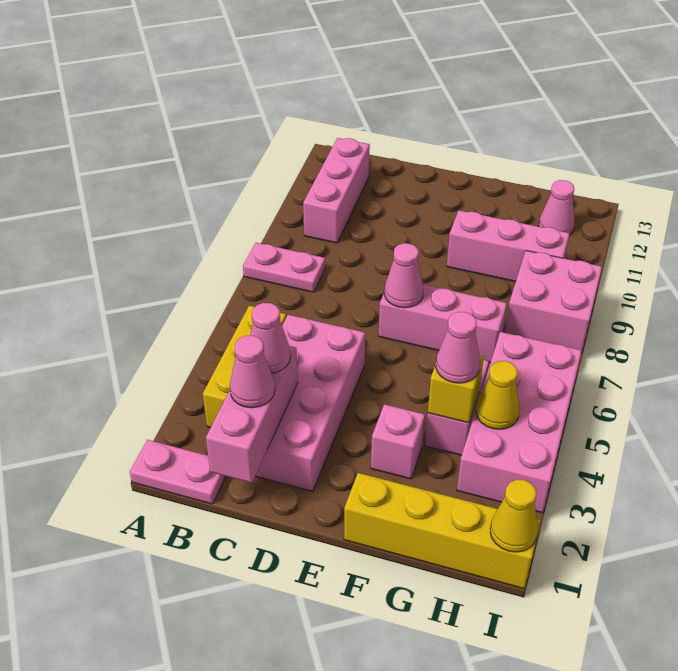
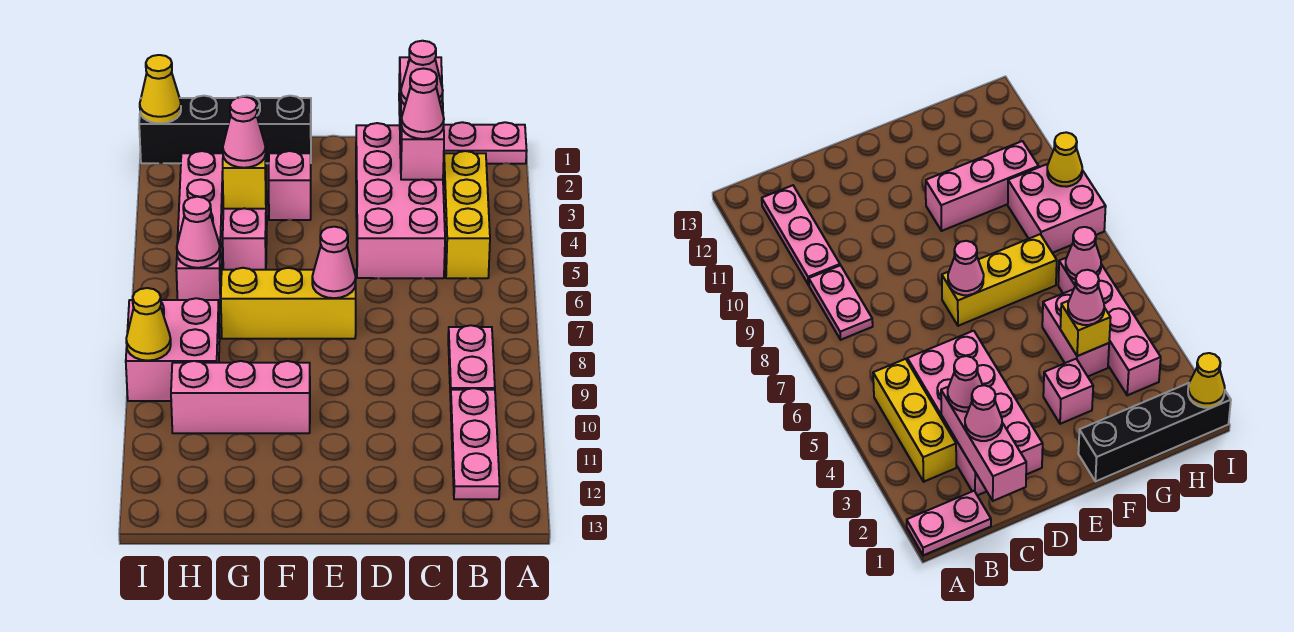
pink plate A8:B8 level 1 -> pink plate B8:B9 level 1
pink brick B10:B12 level 1 -> pink plate B10:B12 level 1
pink brick E7:G7 level 1 -> yellow brick E7:G7 level 1
yellow brick F1:I1 level 1 -> black brick F1:I1 level 1
pink brick H3:I6 level 1 -> pink brick H3:H6 level 1
yellow cone H4 level 2 -> yellow cone I9 level 2
pink cone H12 level 1 -> pink cone H6 level 2

